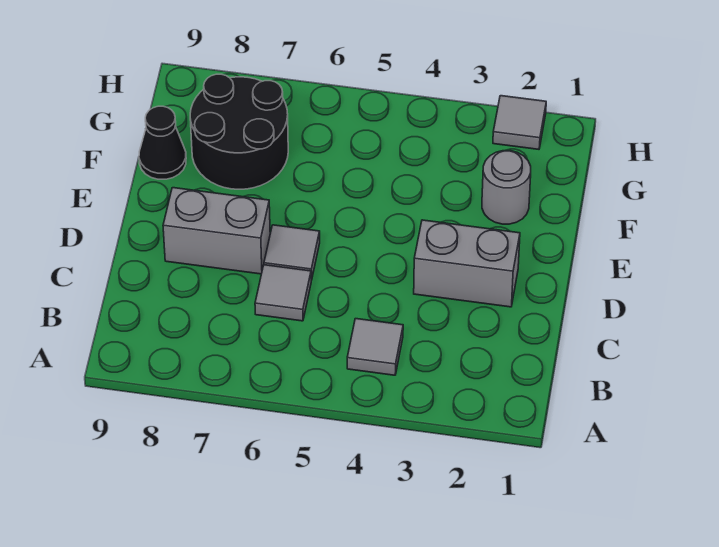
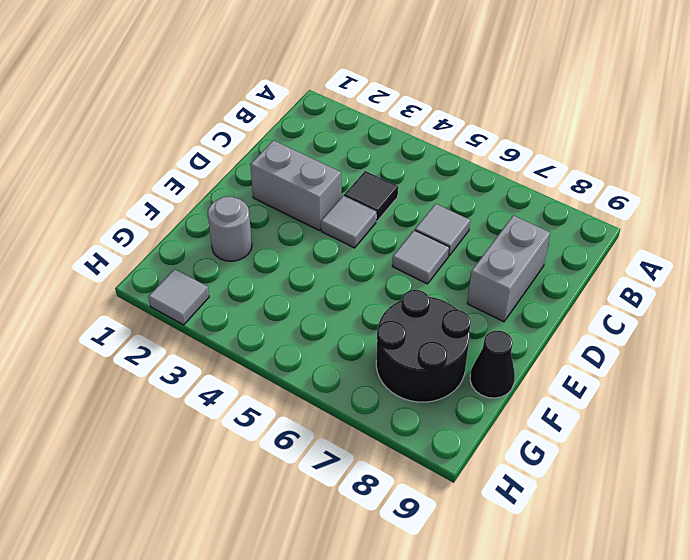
grey tile B4 level 1 -> grey tile D4 level 1
none -> black tile C4 level 1
grey brick D7:D8 level 1 -> grey brick C8:D8 level 1

